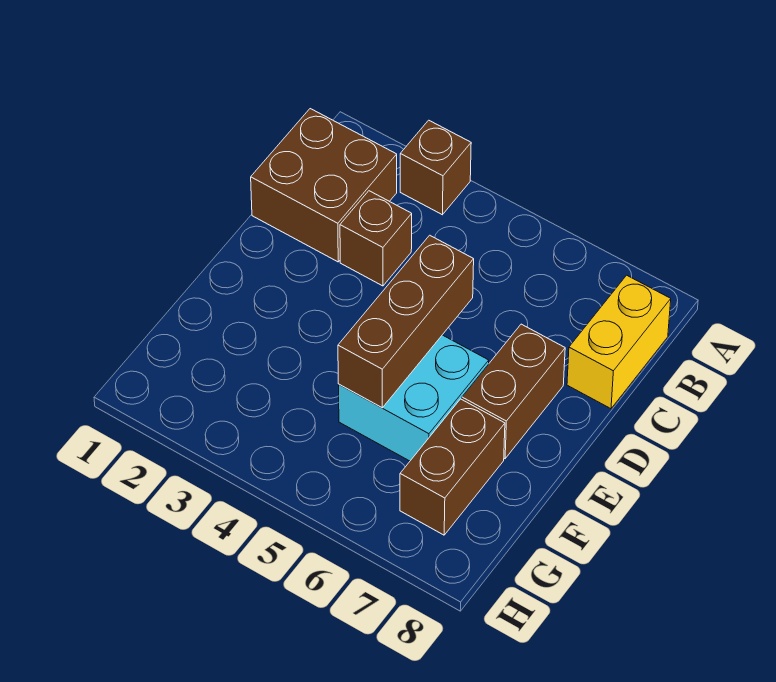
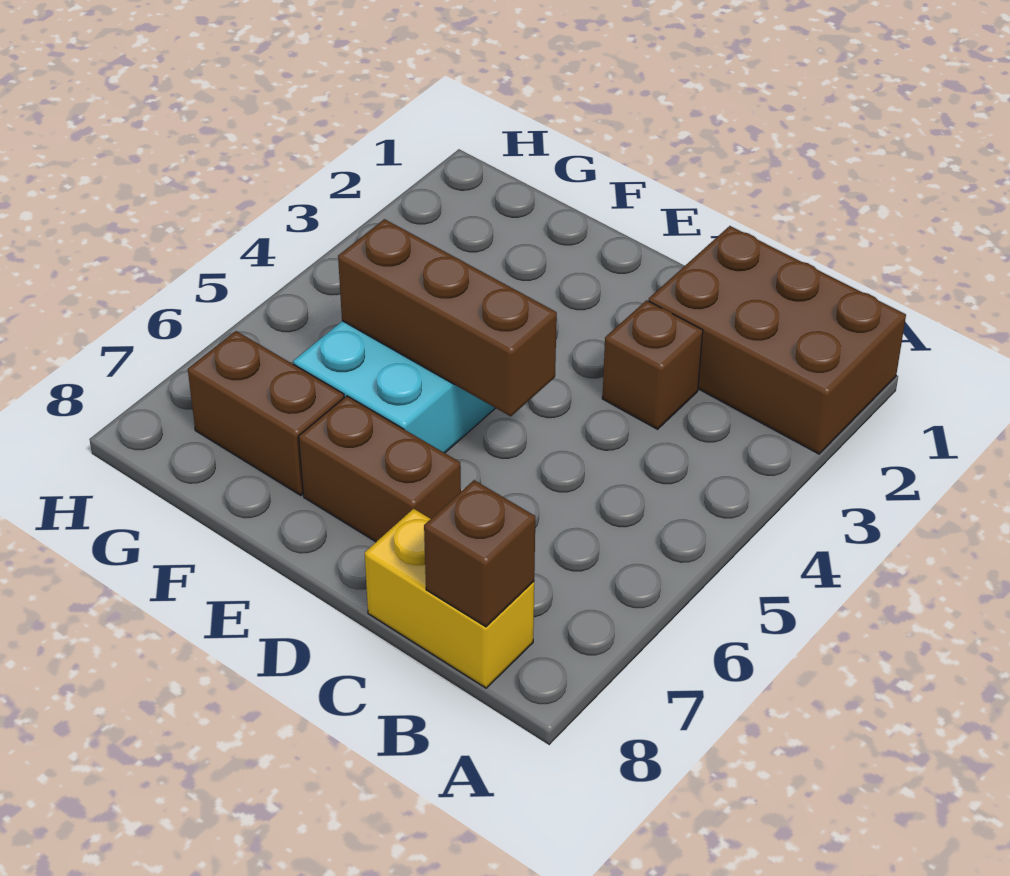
brown brick A3 level 1 -> brown brick B8 level 2
brown brick B1:C2 level 1 -> brown brick A1:C2 level 1

